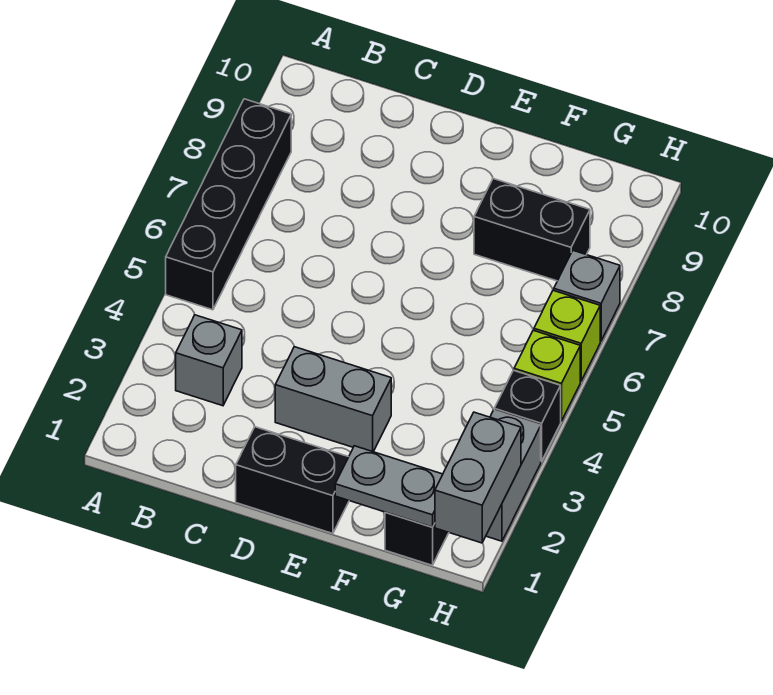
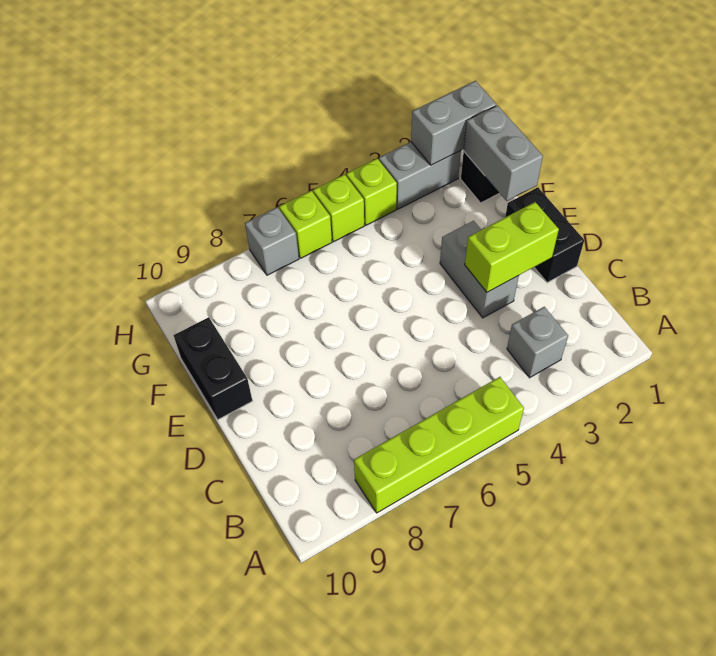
black brick A5:A8 level 1 -> lime brick A5:A8 level 1
none -> lime brick D2:D3 level 2
grey plate F1:G1 level 2 -> grey brick F1:G1 level 2
black brick F8:G8 level 1 -> black brick E10:F10 level 1
black brick H4 level 1 -> lime brick H4 level 1

